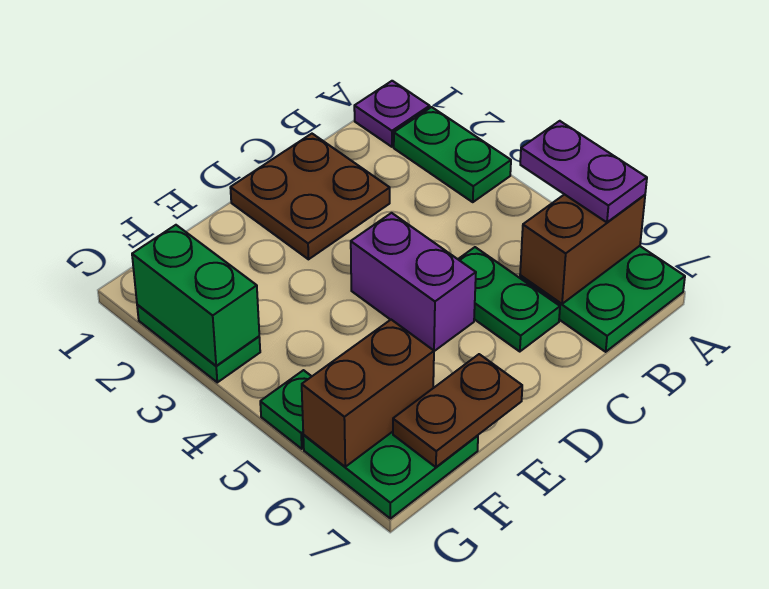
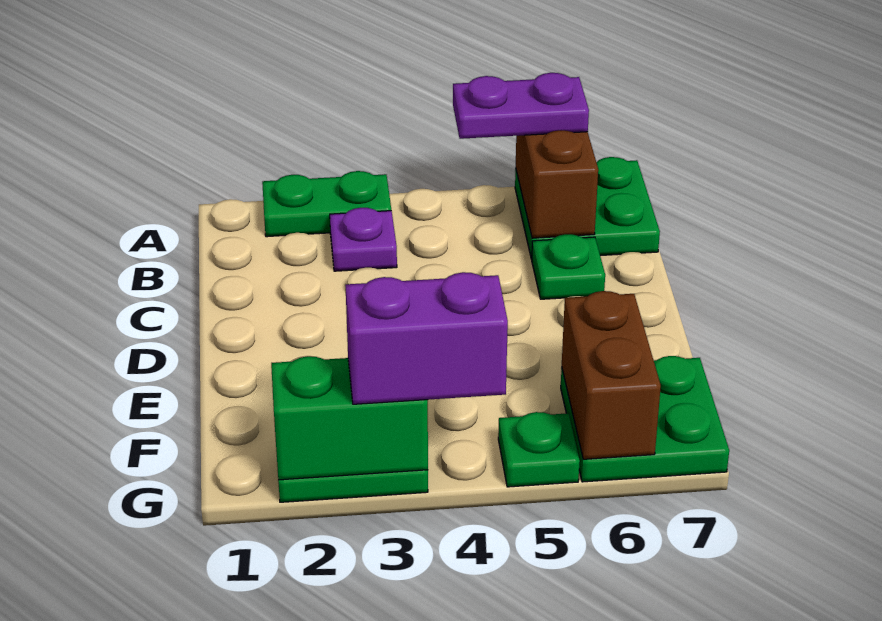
purple plate A1 level 1 -> purple plate B3 level 1
brown plate C1:D2 level 1 -> none
green plate C5:C6 level 1 -> green plate C6 level 1
purple brick D4:D5 level 1 -> purple brick G3:G4 level 3
brown plate E7:F7 level 2 -> none

